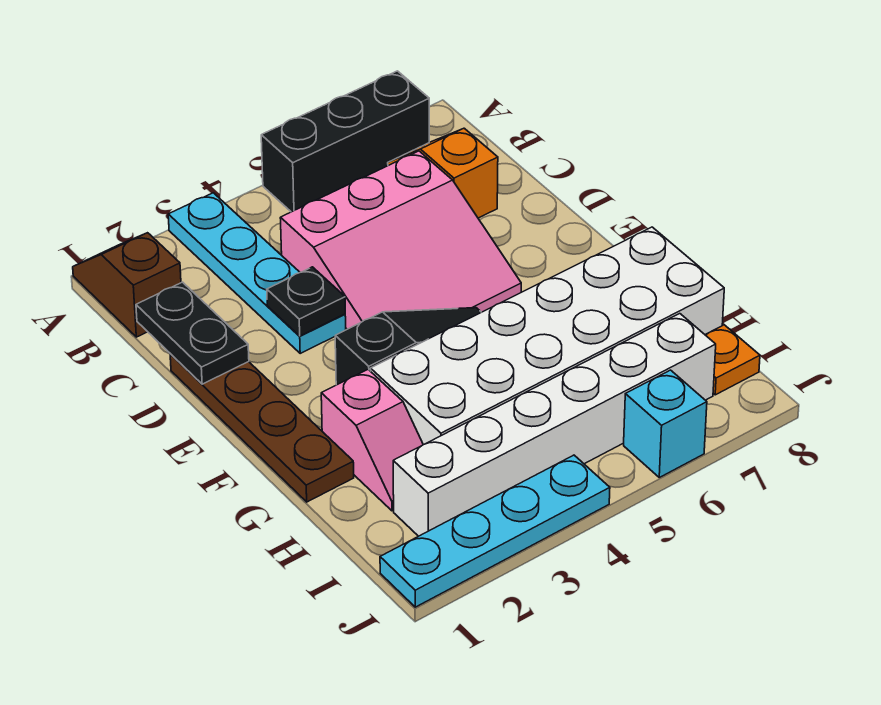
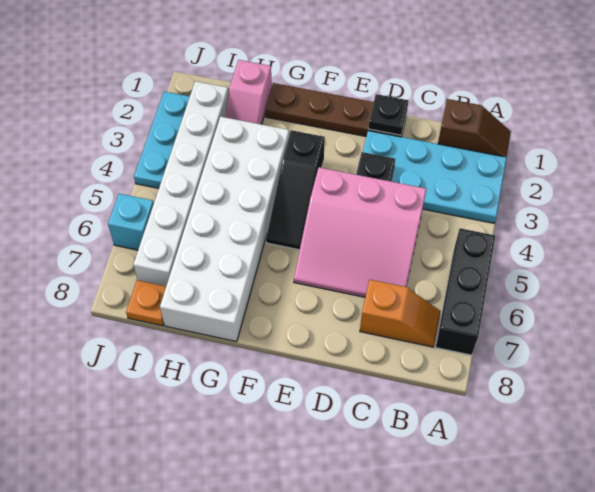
cyan plate A3:D3 level 1 -> cyan plate A2:D3 level 1
black plate C1:D1 level 2 -> black plate D1 level 2
pink slope C4:E6 level 1 top C -> pink slope C4:E6 level 1 top 4
pink slope G2:H2 level 1 top G -> pink slope H1:H2 level 1 top 1
cyan plate J1:J4 level 1 -> cyan plate J2:J4 level 1

